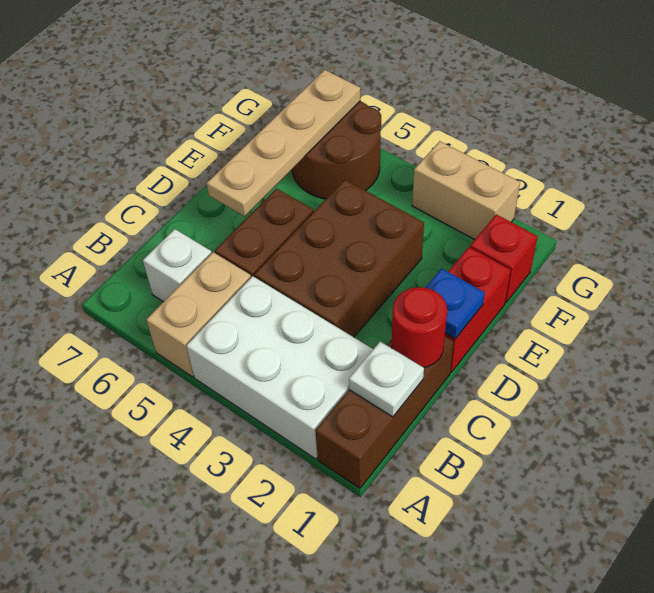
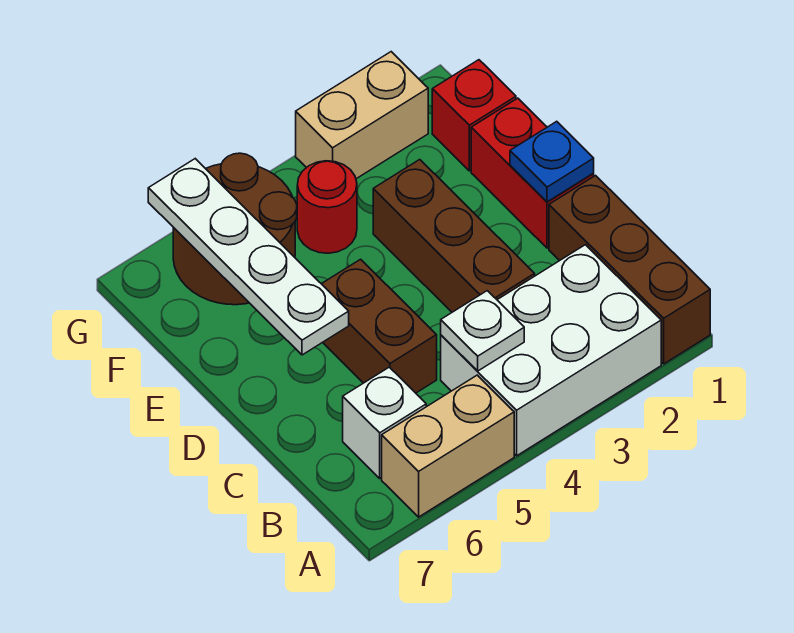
tan brick A5:B5 level 1 -> tan brick A5:A6 level 1
white plate B1 level 2 -> white plate B4 level 2
red round brick C1 level 2 -> red round brick F4 level 1
brown brick C3:E4 level 1 -> brown brick C3:E3 level 1
tan plate D6:G6 level 2 -> white plate D6:G6 level 2

